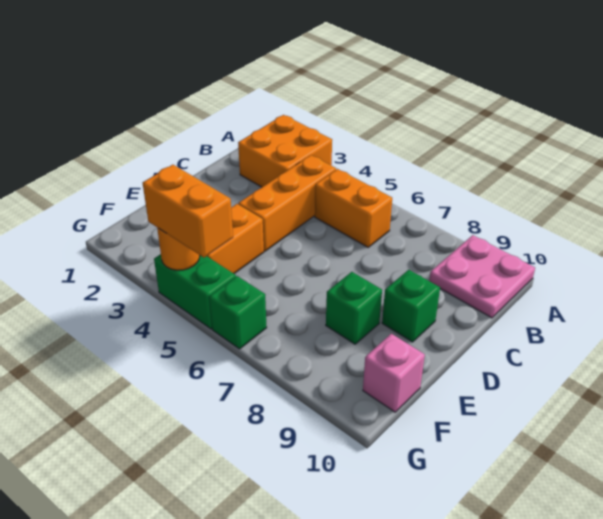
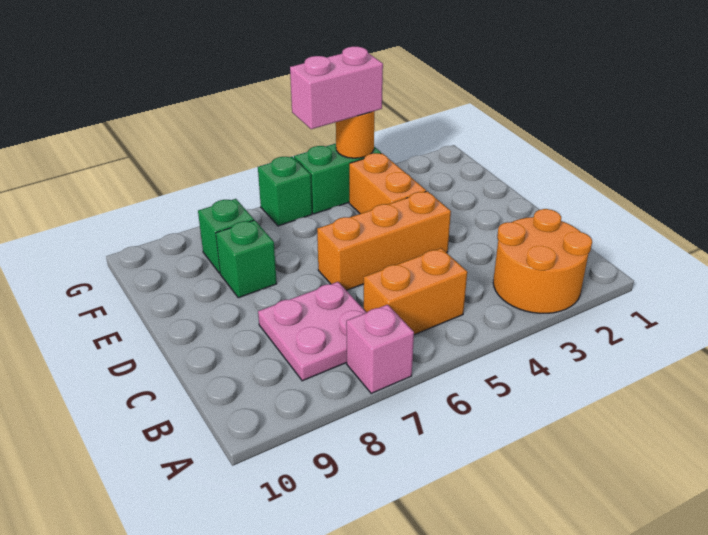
orange brick A2:B3 level 1 -> orange round brick A2:B3 level 1
pink plate A9:B10 level 1 -> pink plate B7:C8 level 1
orange brick B4:D4 level 1 -> orange brick D4:D6 level 1
green brick D9 level 1 -> green brick F8 level 1
pink brick F10 level 1 -> pink brick A7 level 1
orange brick G4:G5 level 3 -> pink brick G4:G5 level 3

